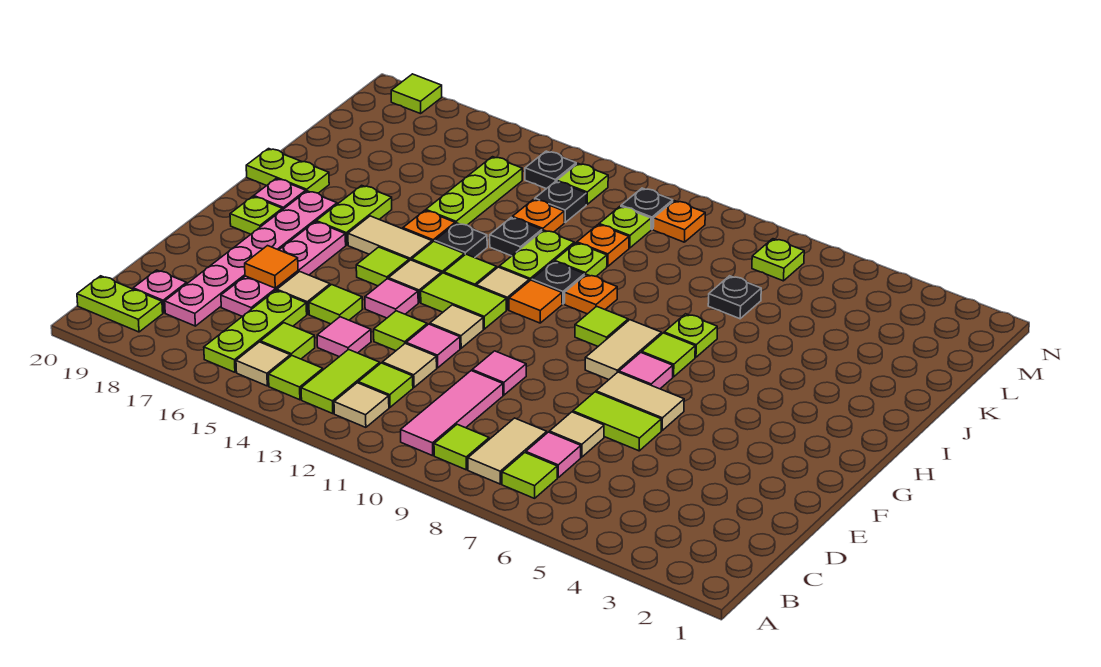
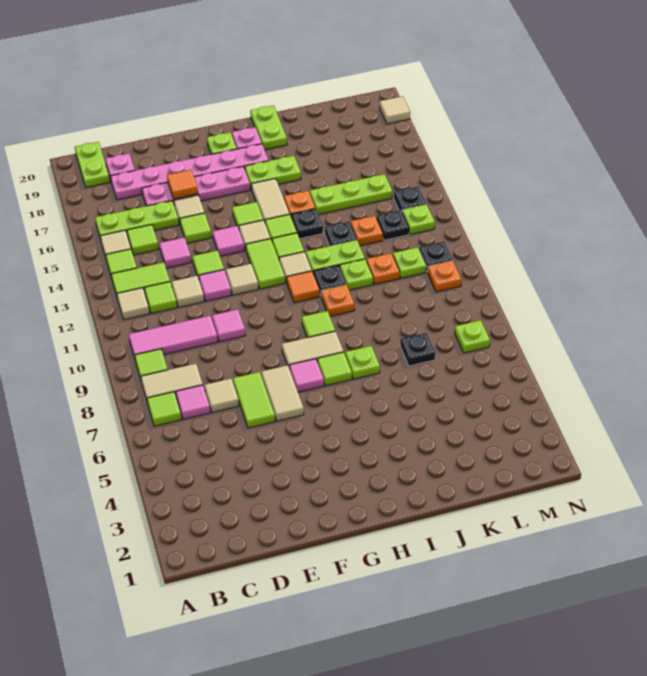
lime tile N19 level 1 -> tan tile N19 level 1

